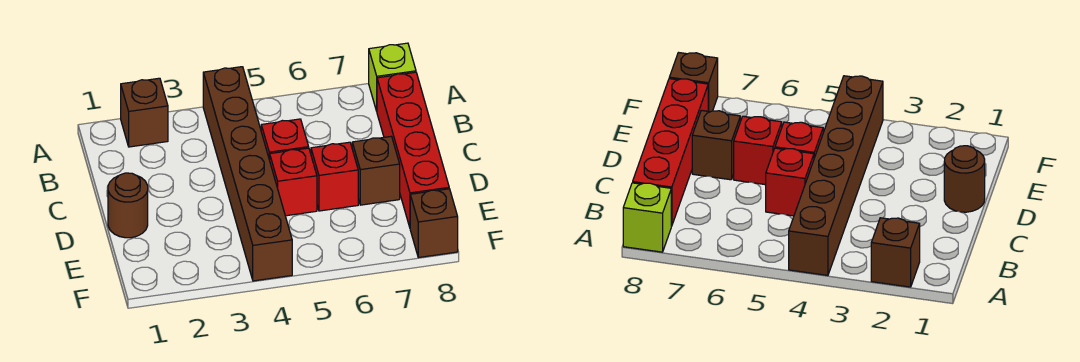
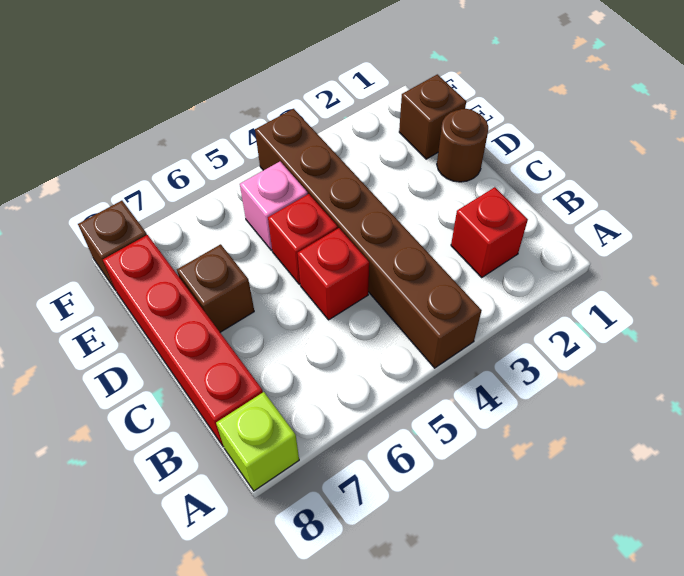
brown brick A2 level 1 -> brown brick E1 level 1
red brick D6 level 1 -> red brick B2 level 1
none -> pink brick E5 level 1

